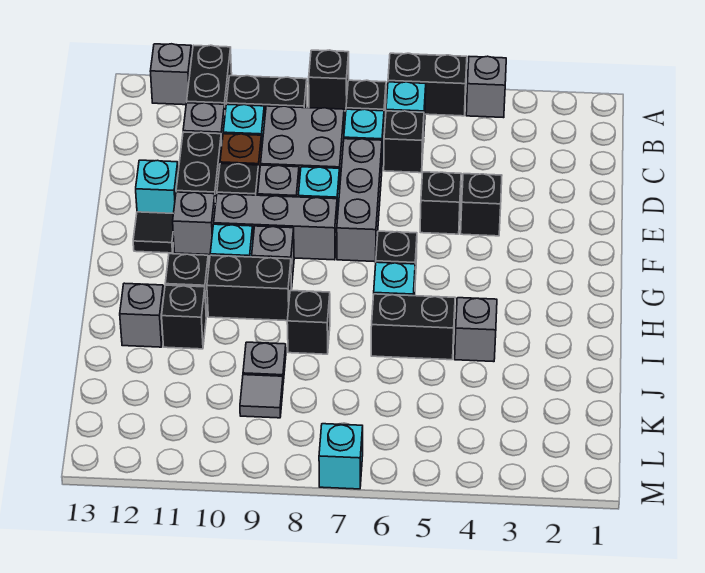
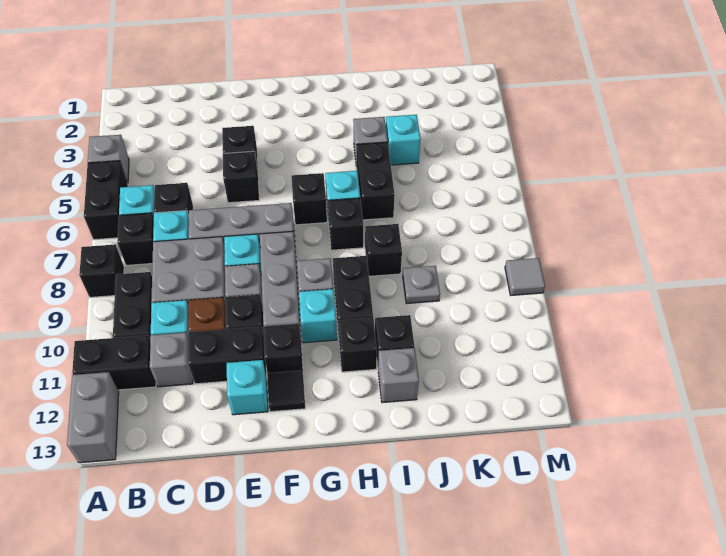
grey brick A12 level 1 -> grey brick A12:A13 level 1
grey brick F11 level 1 -> black brick F11 level 1
none -> black brick H7 level 1
grey tile K9 level 1 -> grey tile M9 level 1
cyan brick M7 level 1 -> cyan brick J4 level 1

